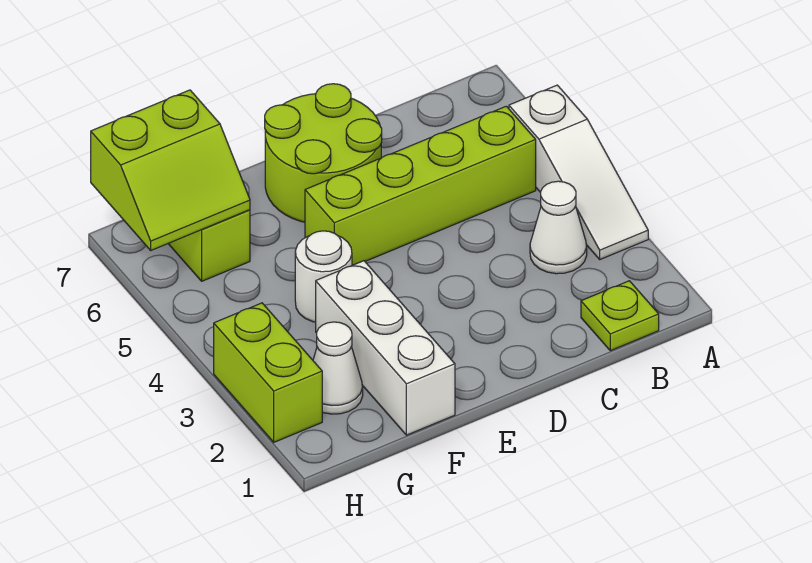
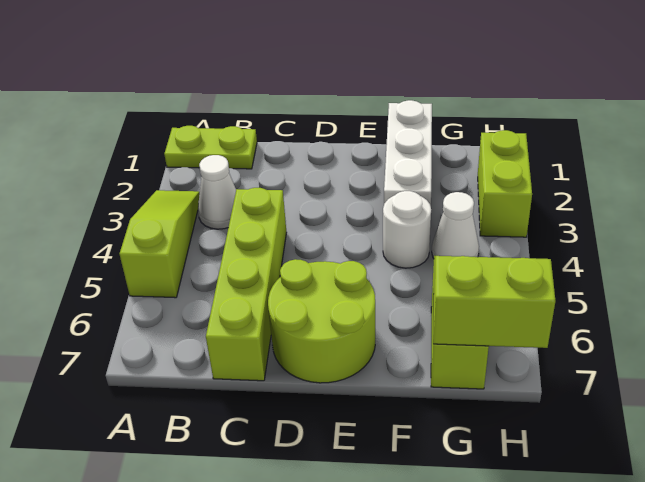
white slope A3:A5 level 1 top 5 -> lime slope A3:A5 level 1 top 5
lime plate B1 level 1 -> lime plate A1:B1 level 1
lime brick B5:E5 level 1 -> lime brick C4:C7 level 1
white cone G2 level 1 -> white cone G4 level 1

